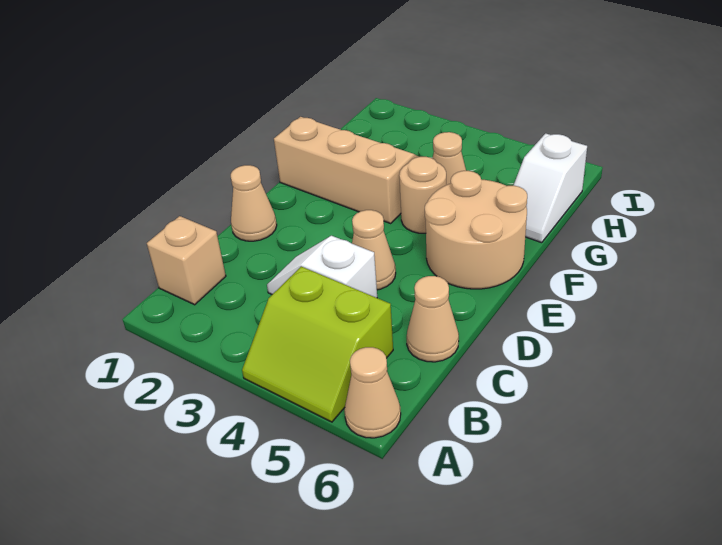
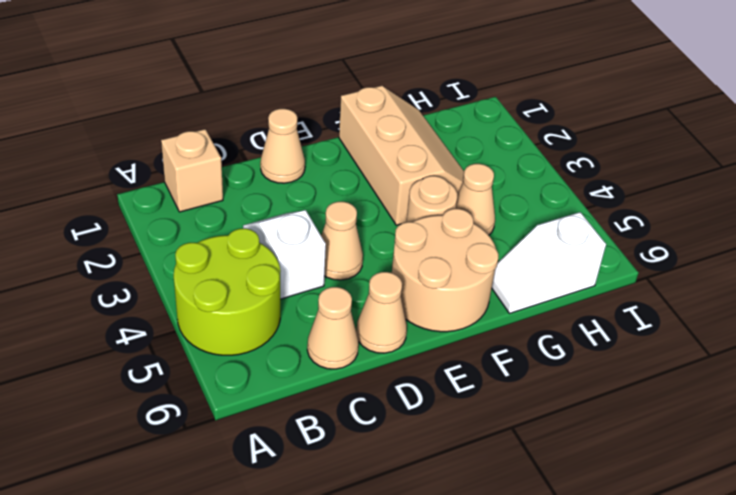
lime slope A4:B5 level 1 top B -> lime round brick A4:B5 level 1
tan cone A6 level 1 -> tan cone D6 level 1

